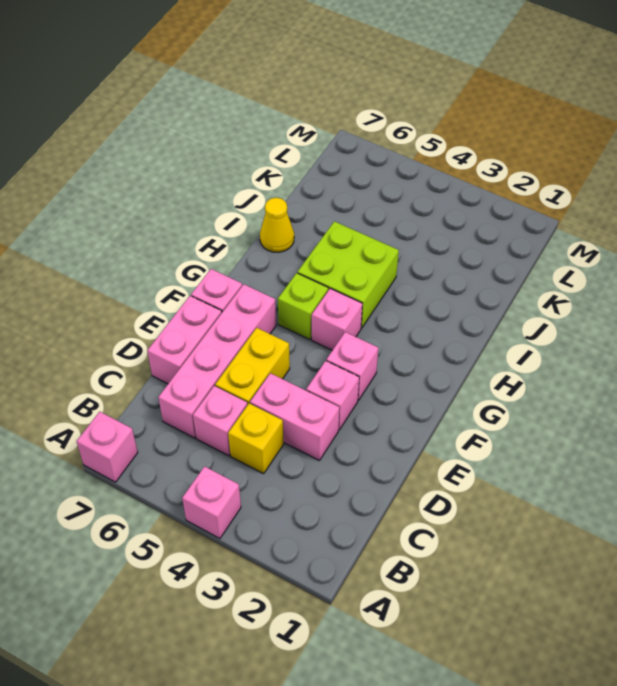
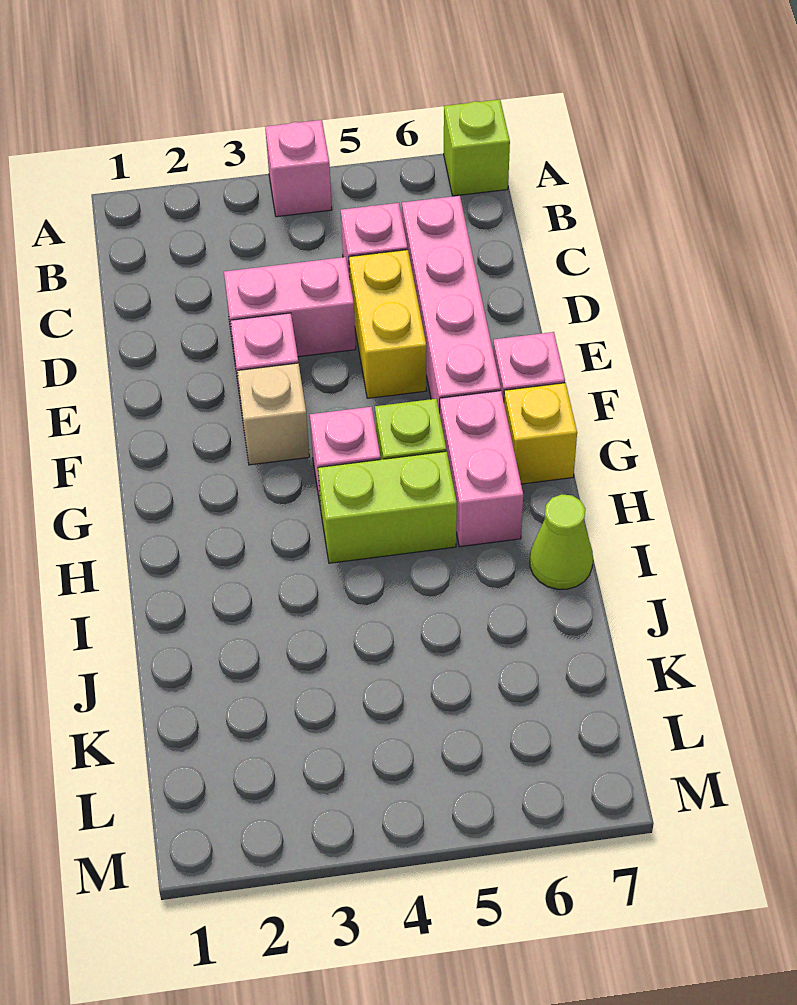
pink brick A7 level 1 -> lime brick A7 level 1
yellow brick C4 level 1 -> yellow brick G7 level 1
pink brick D7:E7 level 1 -> pink brick G6:H6 level 1
pink brick F3 level 1 -> tan brick F3 level 1
lime brick H4:I5 level 1 -> lime brick H4:H5 level 1
yellow cone I7 level 1 -> lime cone I7 level 1

